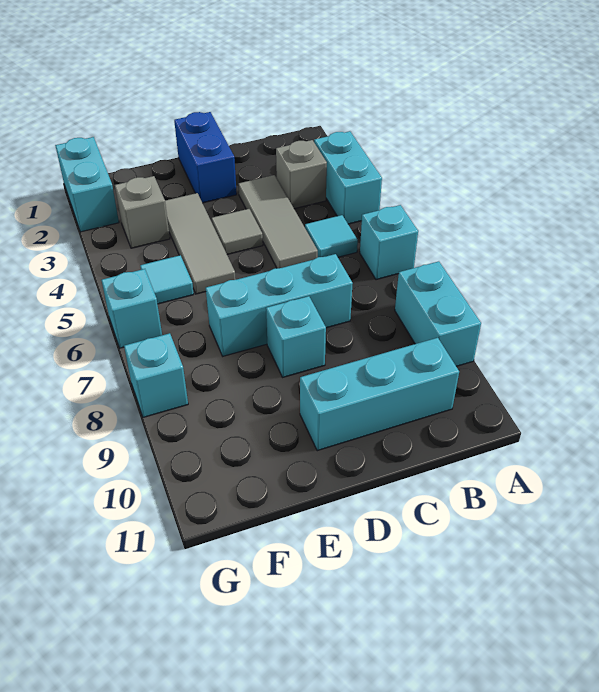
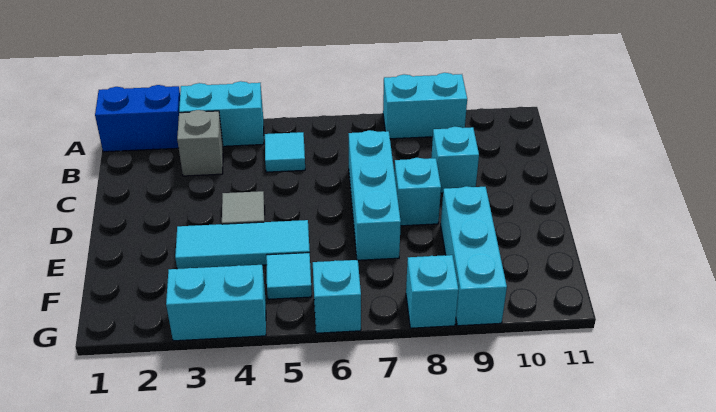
cyan brick A6 level 1 -> cyan brick C9 level 1
cyan brick B10:D10 level 1 -> cyan brick E9:G9 level 1
grey tile C3:C5 level 1 -> none
blue brick D1:D2 level 1 -> blue brick A1:A2 level 1
grey tile E3:E5 level 1 -> cyan tile E3:E5 level 1
grey brick F3 level 1 -> none
cyan brick G1:G2 level 1 -> cyan brick G3:G4 level 1

